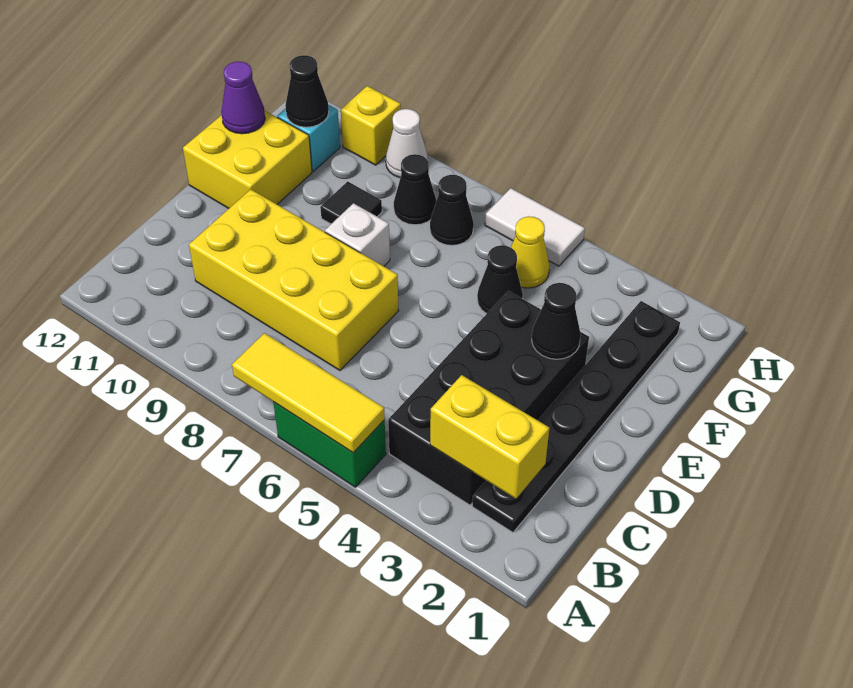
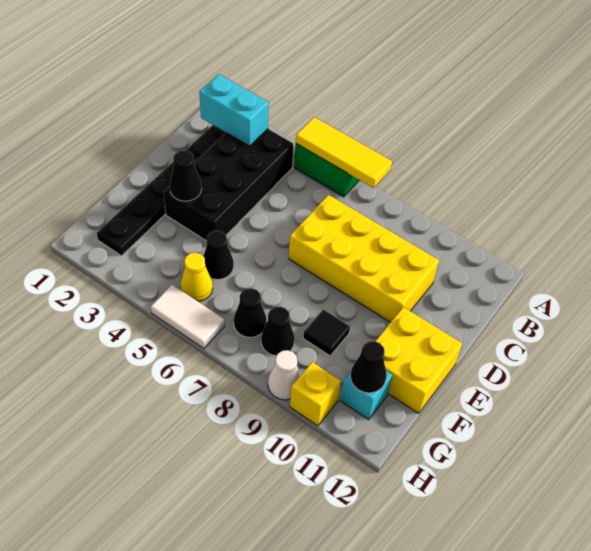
yellow brick B2:B3 level 2 -> cyan brick B2:B3 level 2
white brick E8 level 1 -> none
purple cone F12 level 2 -> none

